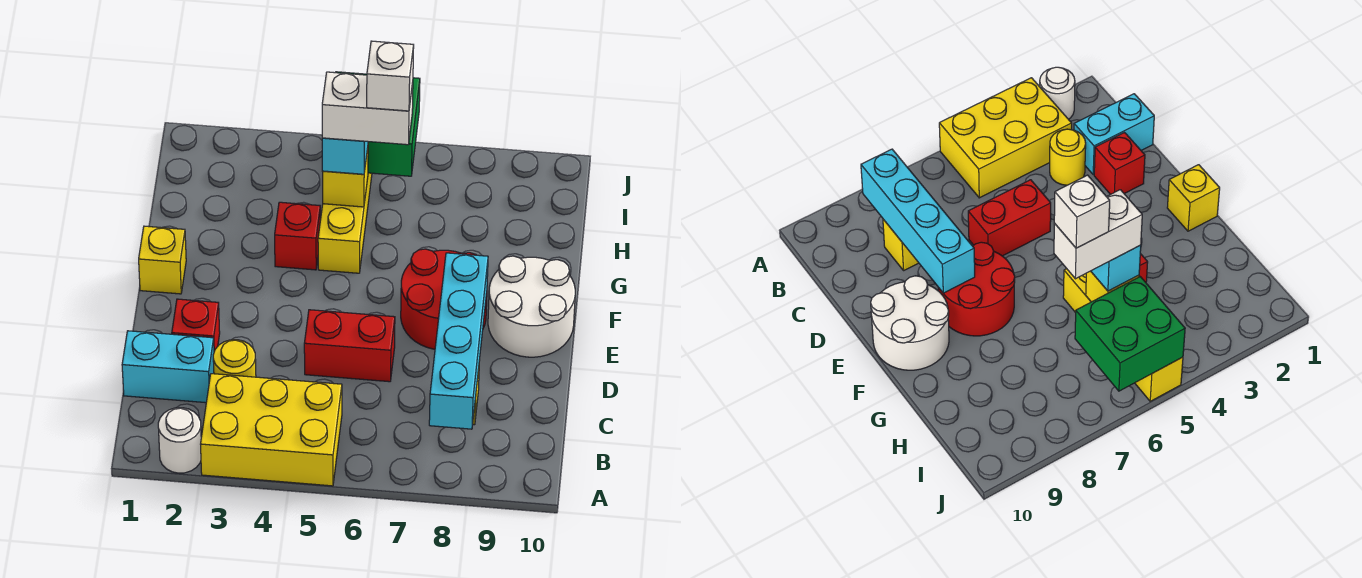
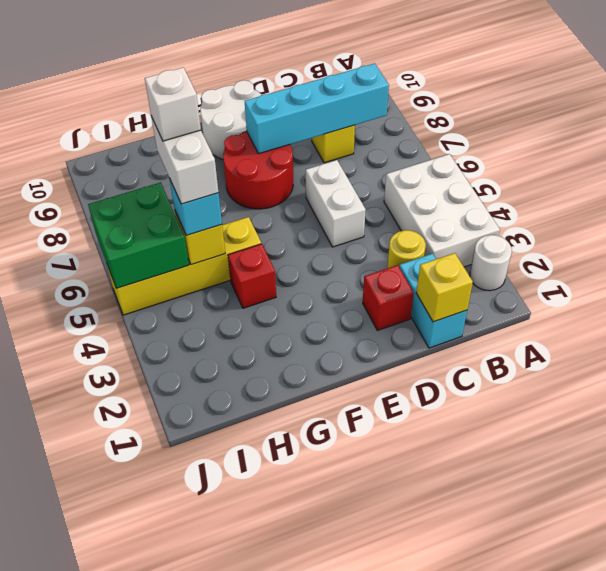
yellow brick A3:B5 level 1 -> white brick A3:B5 level 1
red brick D5:D6 level 1 -> white brick D5:D6 level 1
yellow brick F1 level 1 -> yellow brick C1 level 2

